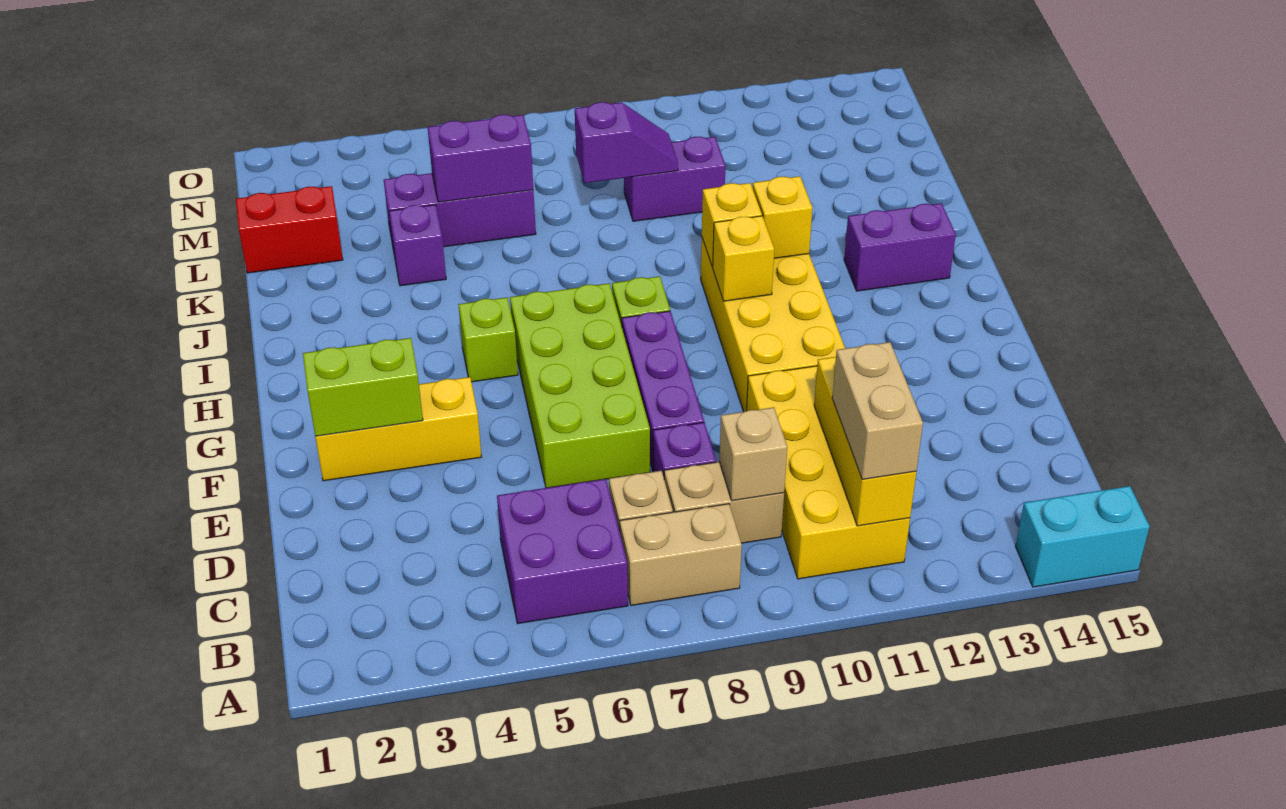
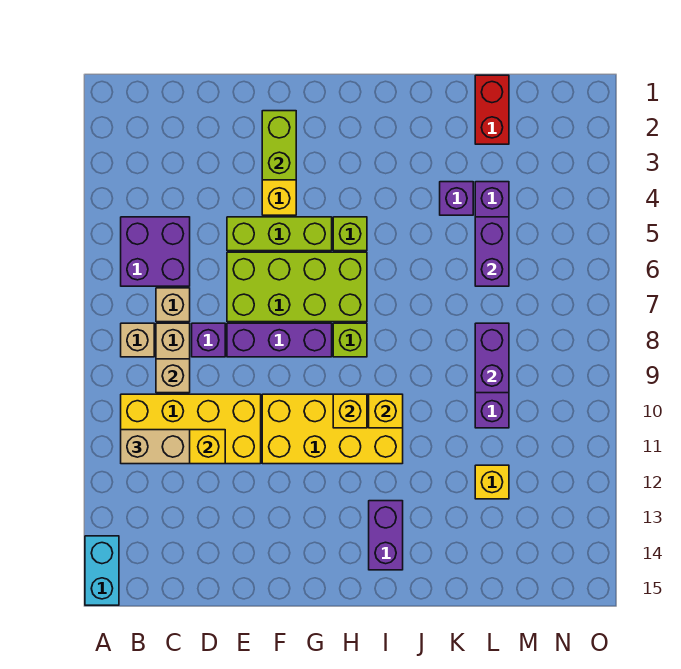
tan brick B7:B8 level 1 -> tan brick B8 level 1
none -> lime brick E5:G5 level 1
yellow brick I11 level 2 -> yellow brick L12 level 1
purple slope L8:L9 level 2 top 8 -> purple brick L8:L9 level 2

